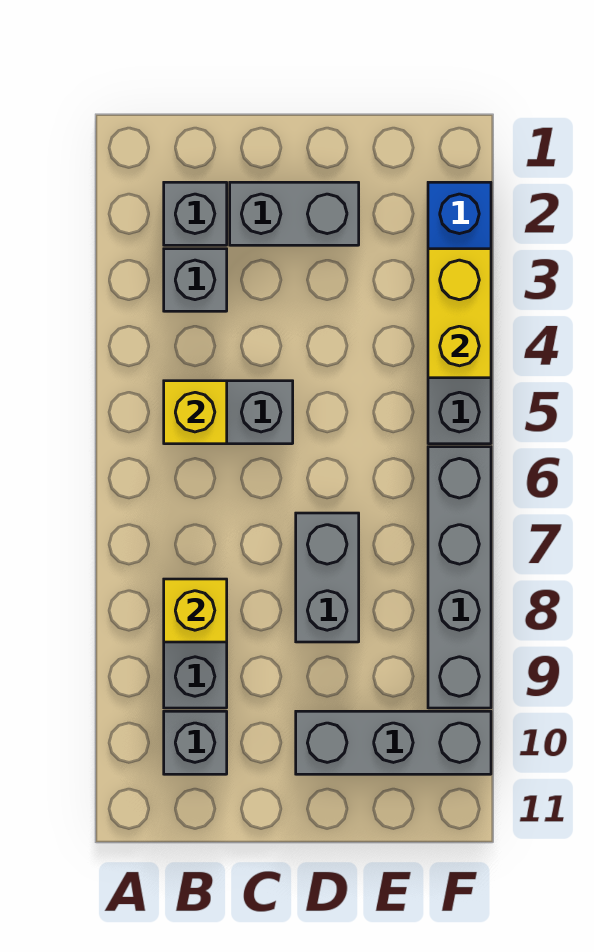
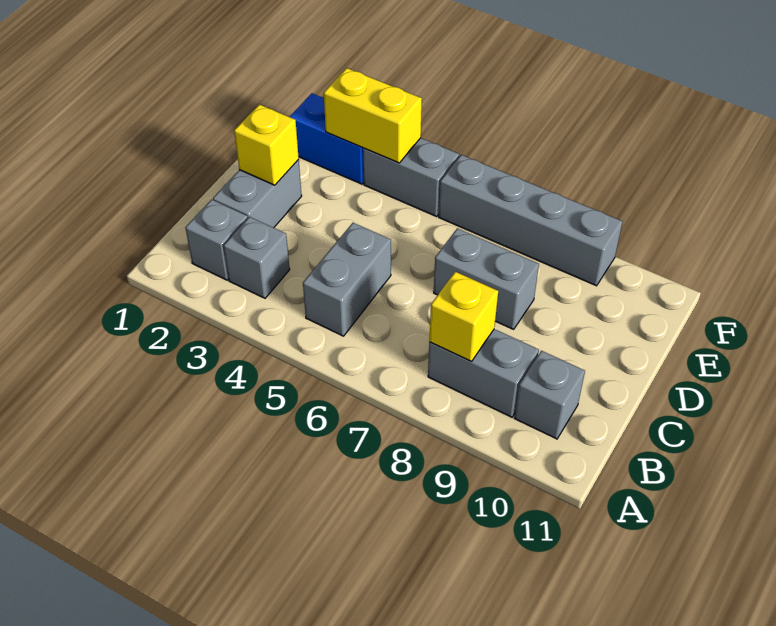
yellow brick B5 level 2 -> yellow brick D2 level 2
grey brick D10:F10 level 1 -> none

